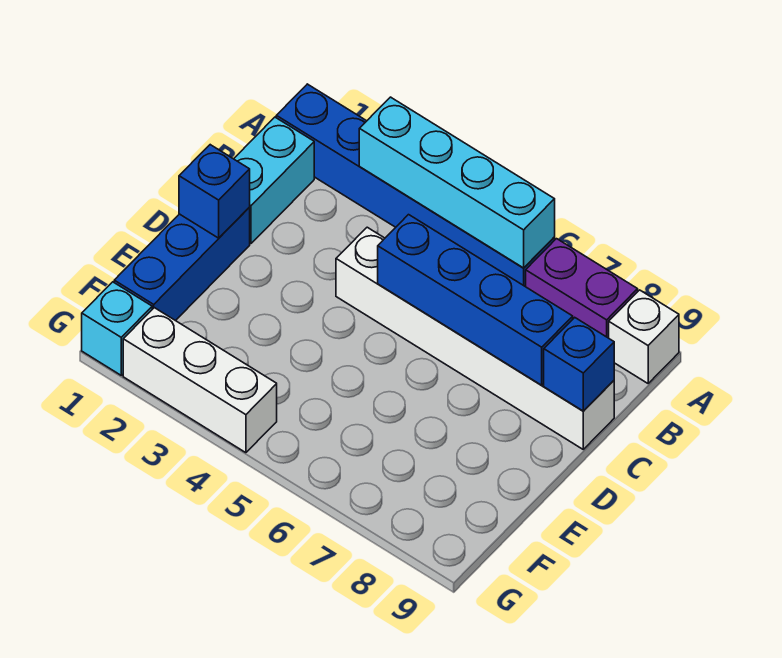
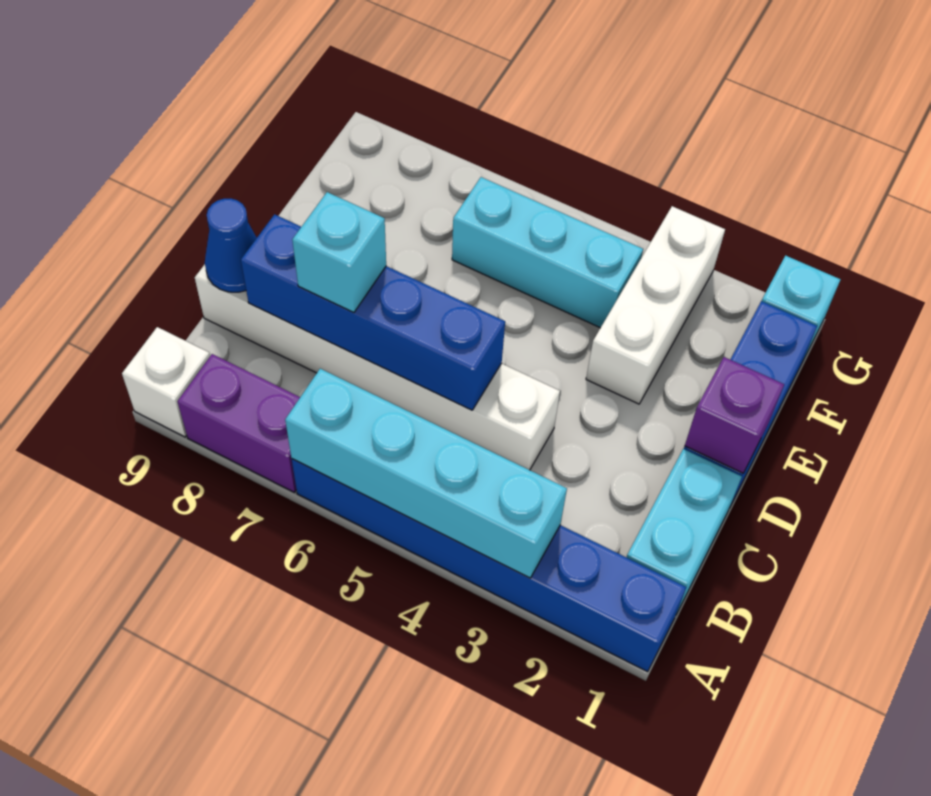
none -> cyan brick C7 level 3
blue brick C9 level 2 -> blue cone C9 level 2
blue brick D1 level 2 -> purple brick D1 level 2
none -> cyan brick F4:F6 level 1
white brick G2:G4 level 1 -> white brick E3:G3 level 1

